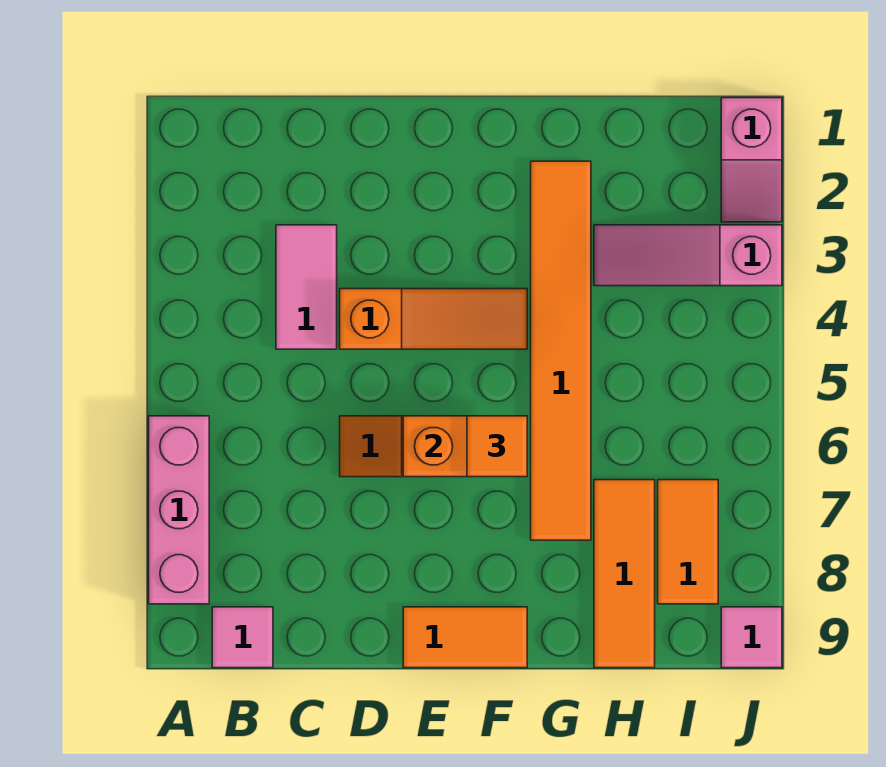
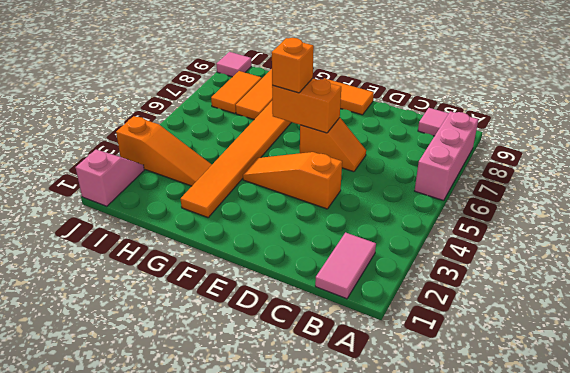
pink tile C3:C4 level 1 -> pink tile B1:B2 level 1
orange tile F6 level 3 -> orange brick F6 level 3
pink slope H3:J3 level 1 top J -> orange slope H3:J3 level 1 top J

